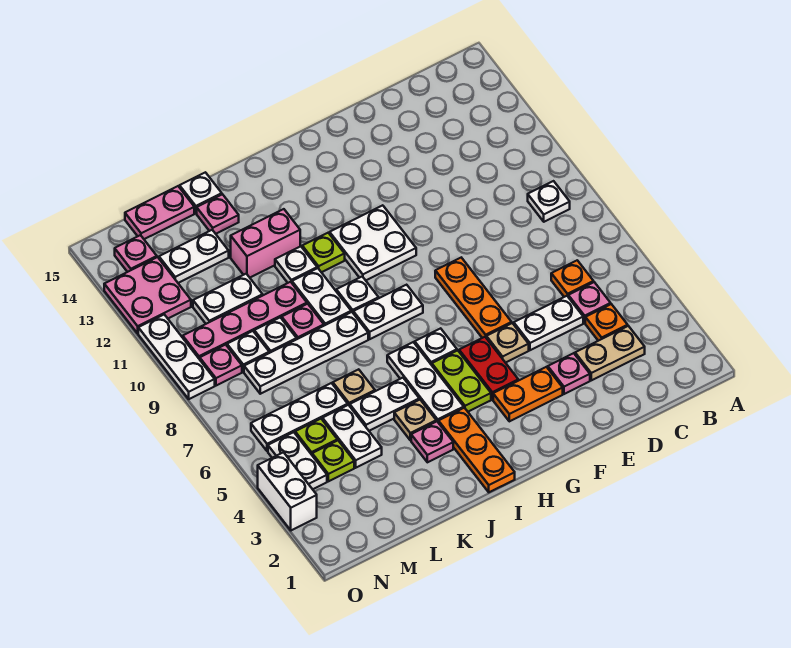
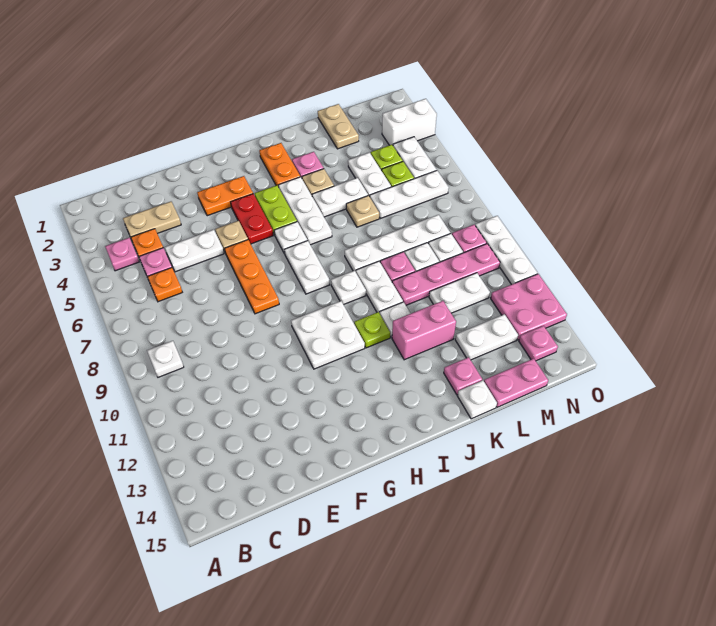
pink plate E3 level 1 -> pink plate B4 level 1
white plate H8:I8 level 1 -> white plate H7:H8 level 1
orange plate I1:I3 level 1 -> orange plate I2:I3 level 1
none -> tan plate L1:L2 level 1
white brick O3:O4 level 1 -> white brick N3:O3 level 1

